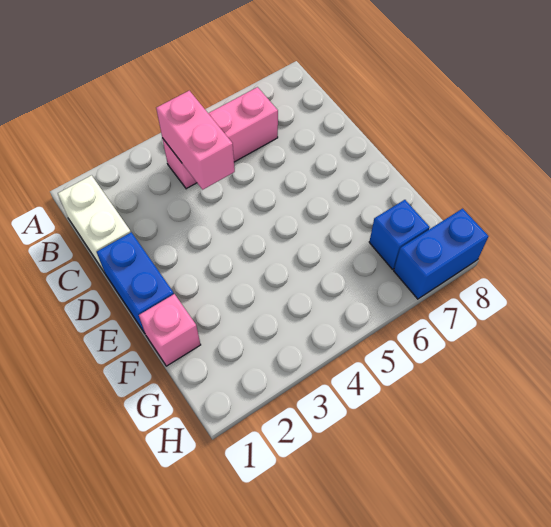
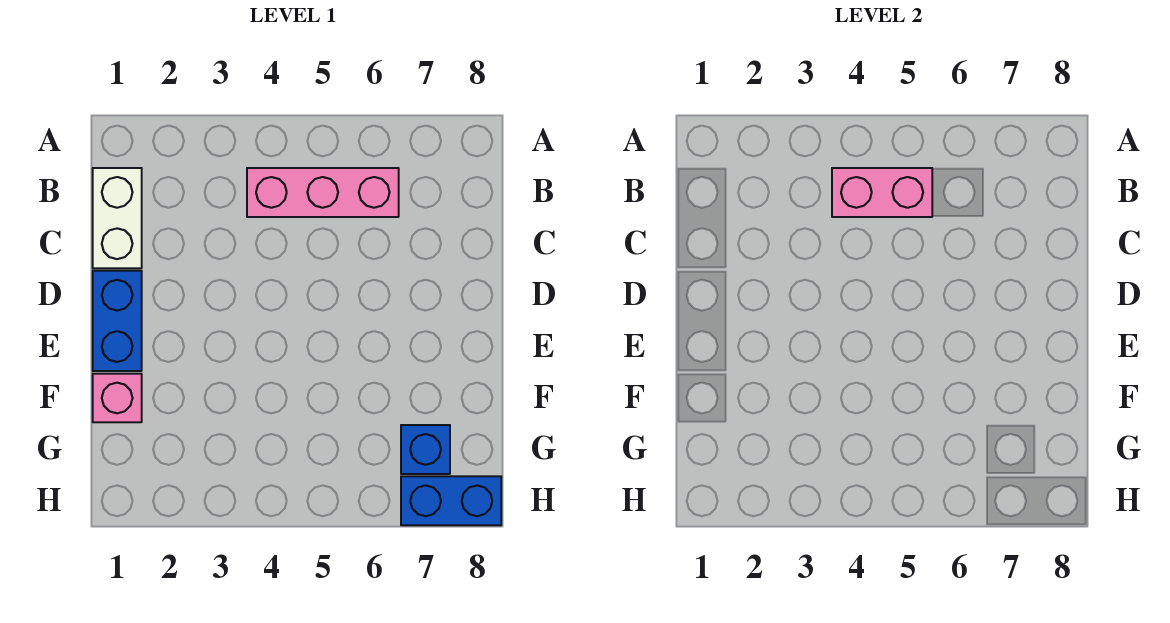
pink brick B4:C4 level 2 -> pink brick B4:B5 level 2

